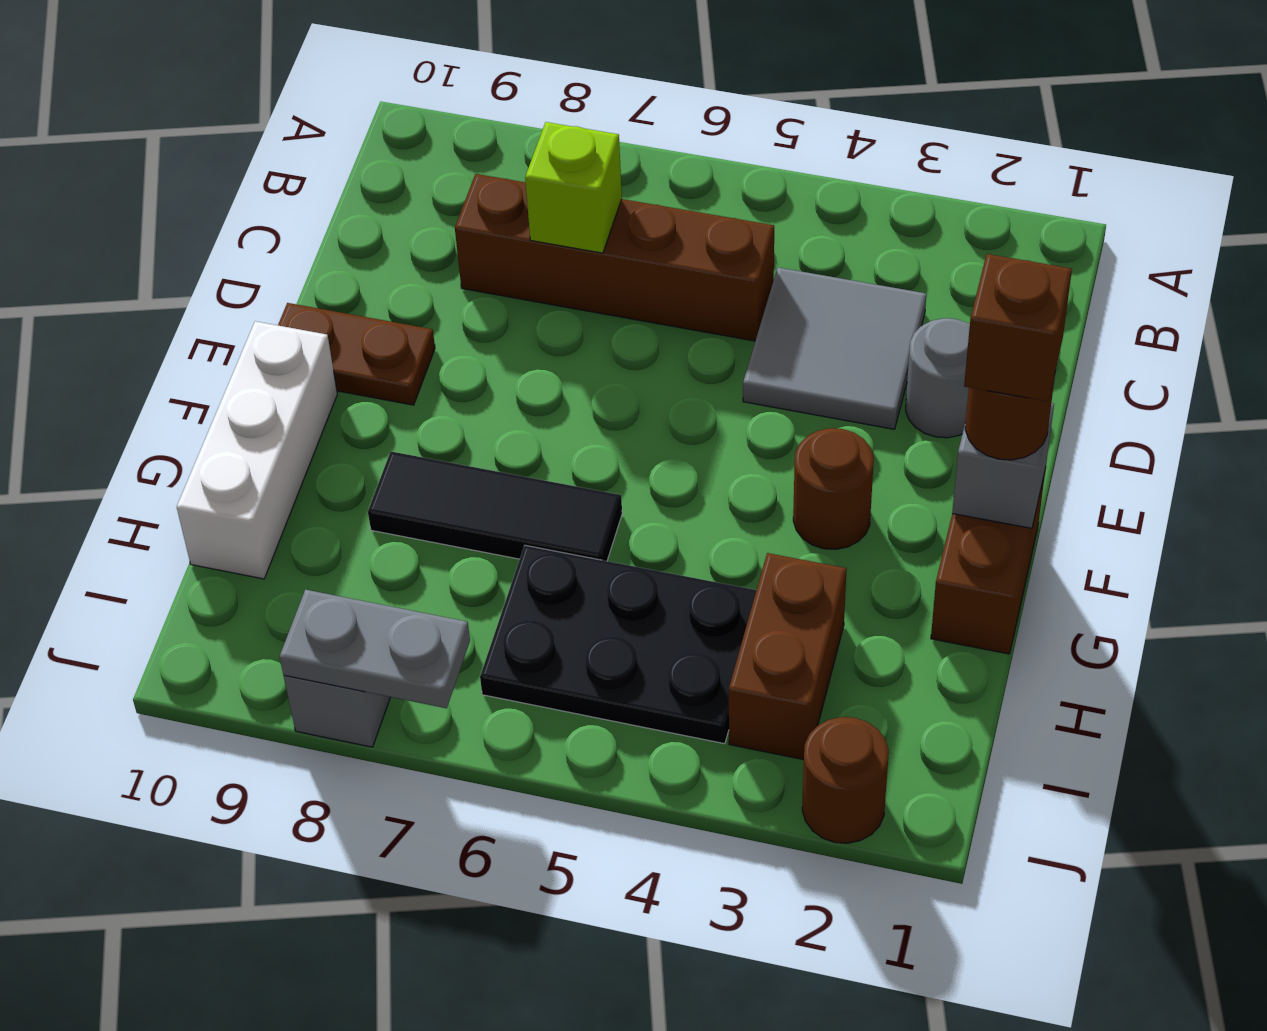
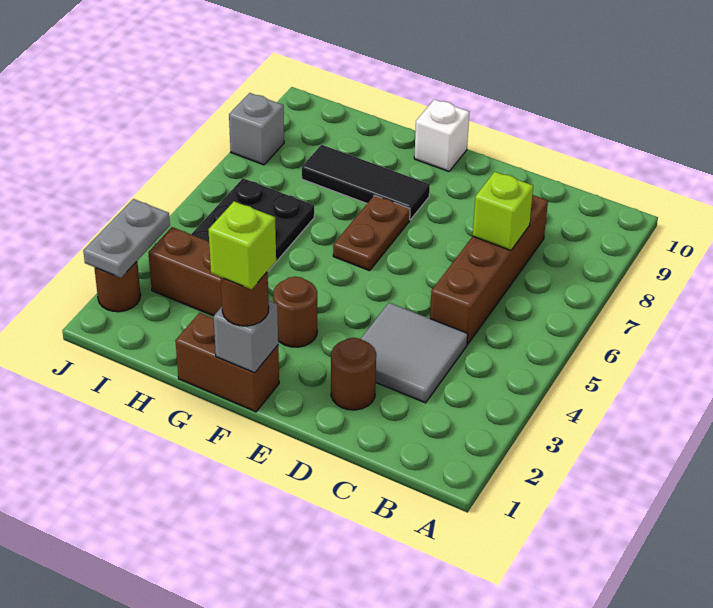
grey round brick D2 level 1 -> brown round brick D2 level 1
brown plate E9:E10 level 1 -> brown plate F6:F7 level 1
brown brick F1 level 4 -> lime brick F1 level 4
white brick F10:H10 level 1 -> white brick F10 level 1
black tile G6:G8 level 1 -> black tile F8:H8 level 1
grey plate J7:J8 level 2 -> grey plate J2:J3 level 2

